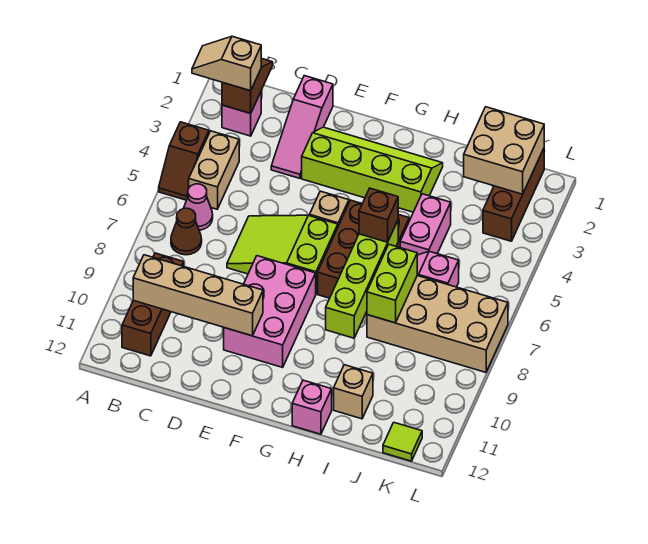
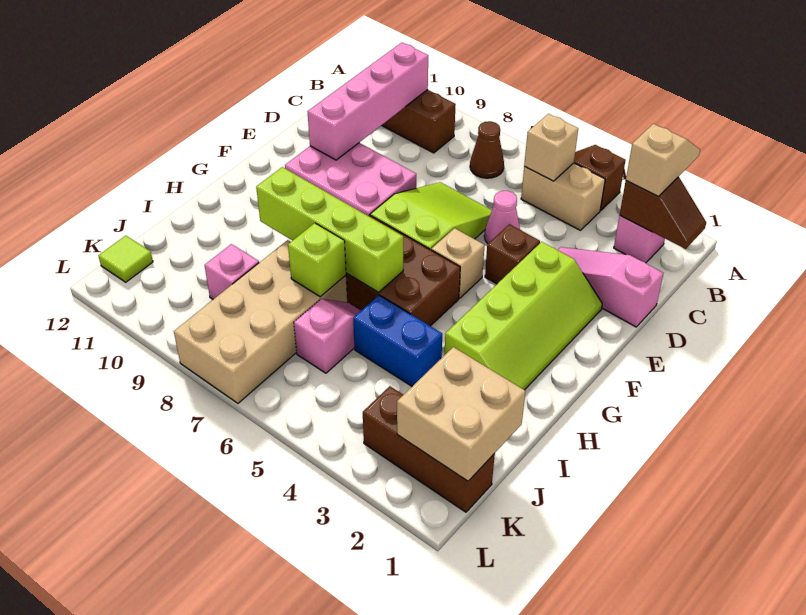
pink cone B6 level 1 -> pink cone D5 level 1
tan brick B10:E10 level 2 -> pink brick B10:E10 level 2
brown brick H6 level 3 -> brown brick E4 level 1
pink brick H12 level 1 -> pink brick J9 level 1
pink brick I4:I5 level 1 -> blue brick I4:I5 level 1
lime brick I7:I8 level 2 -> lime brick I7 level 2
tan brick I11 level 1 -> tan brick B5 level 2

